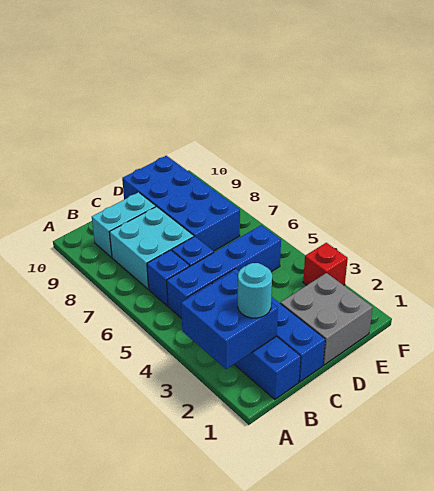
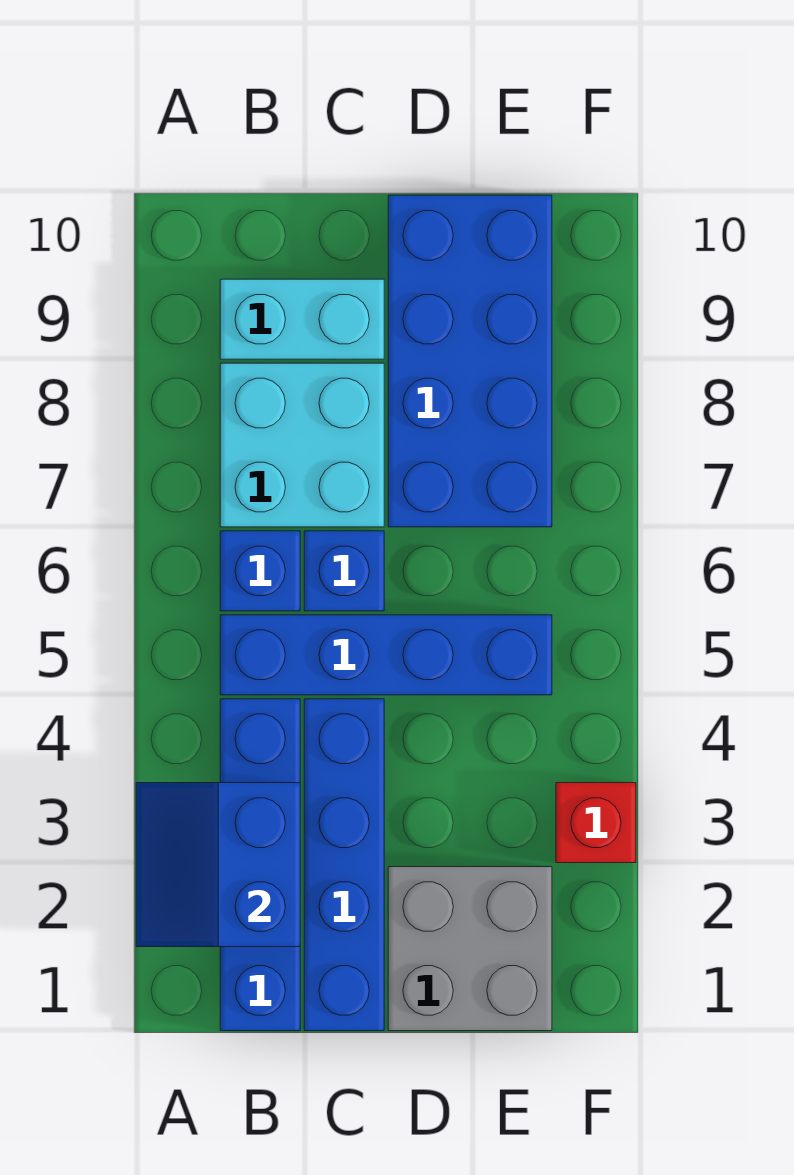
blue brick A2:B3 level 2 -> blue slope A2:B3 level 2 top B
cyan round brick B2 level 3 -> none

